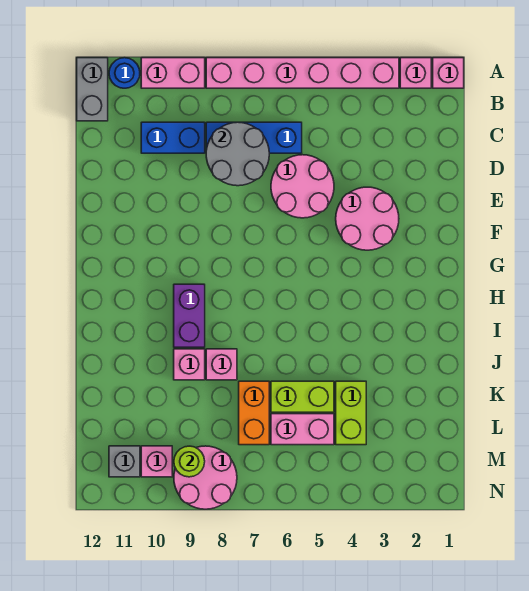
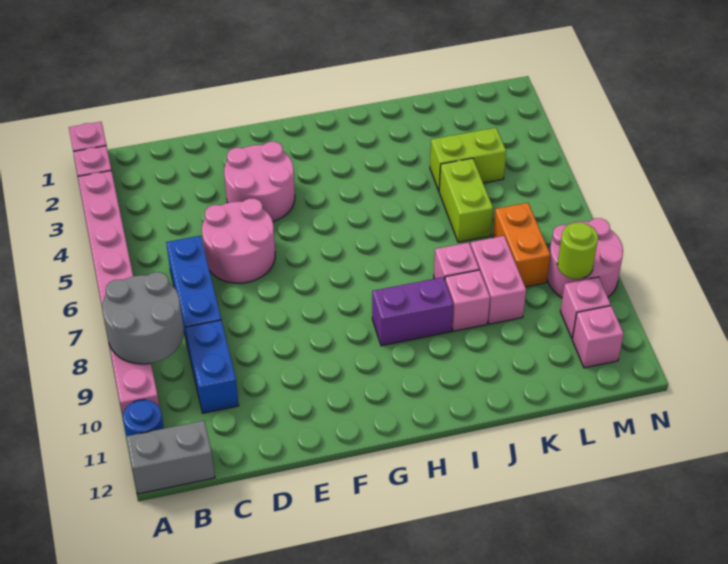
grey round brick C7:D8 level 2 -> grey round brick A8:B9 level 2
orange brick K7:L7 level 1 -> orange brick L7:L8 level 1
pink brick L5:L6 level 1 -> pink brick K8:K9 level 1
grey brick M11 level 1 -> pink brick M11 level 1

